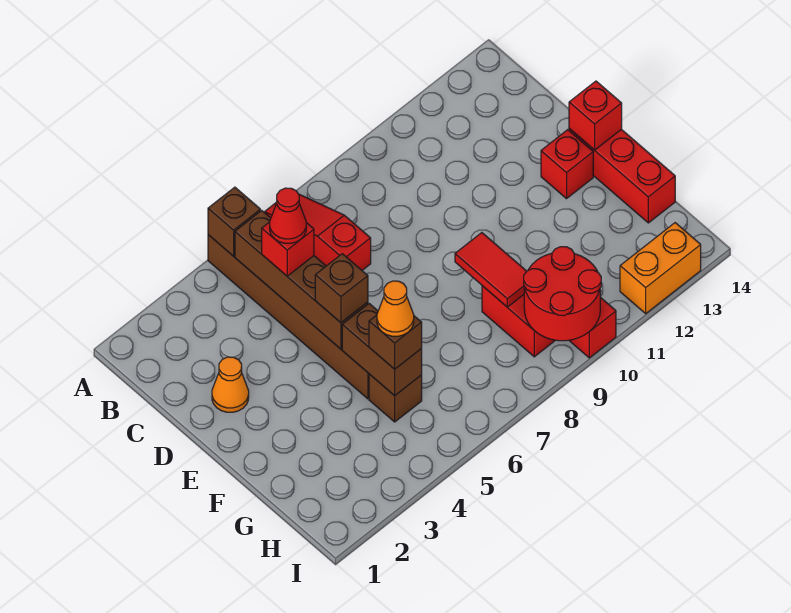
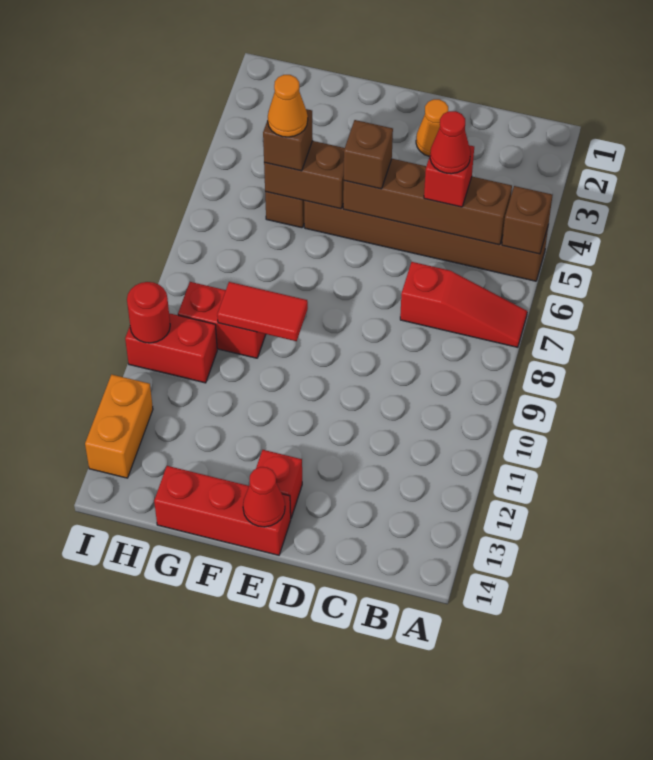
red brick E14 level 2 -> red cone E14 level 2
red round brick H9:I10 level 2 -> red round brick I10 level 2

